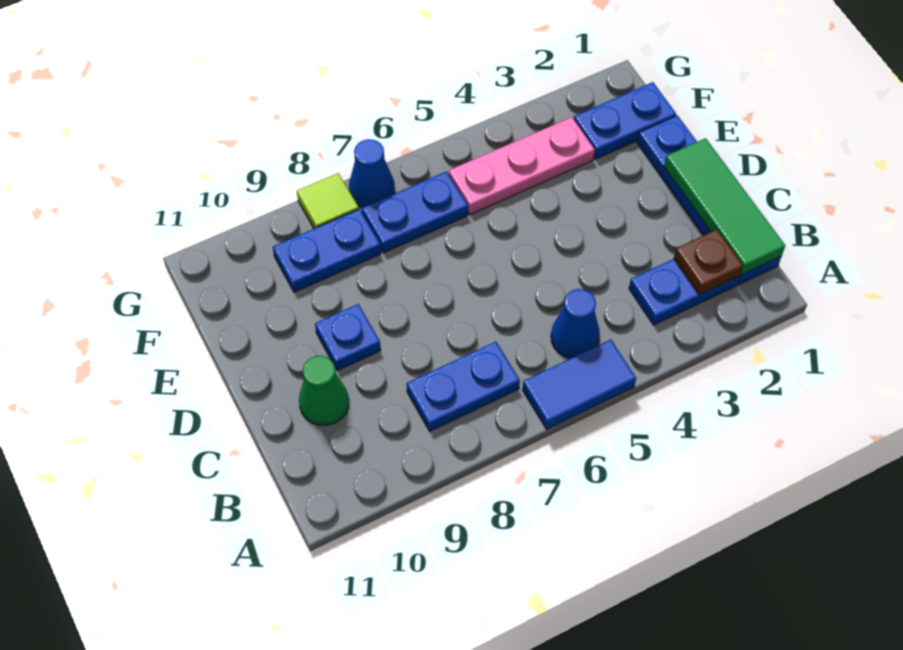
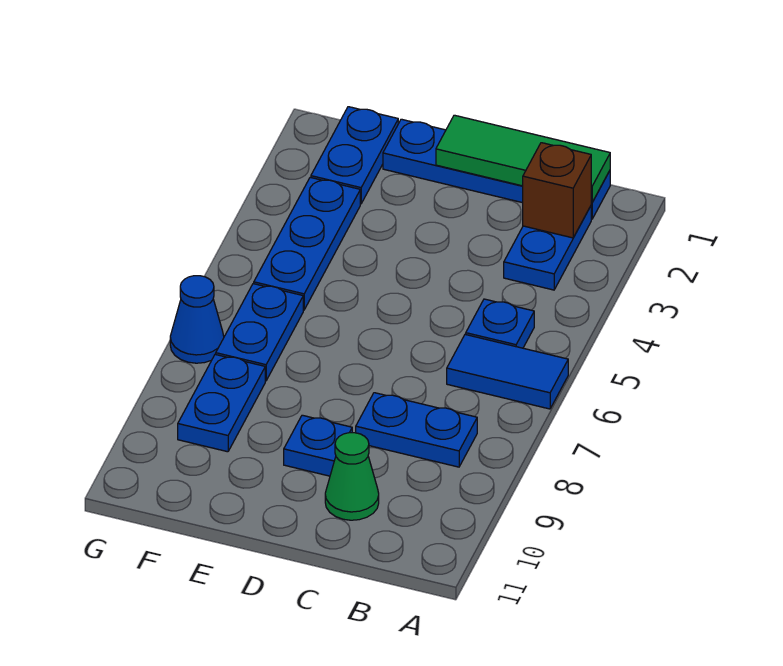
blue tile A5:A6 level 1 -> blue tile A6:B6 level 1
brown plate B2 level 2 -> brown brick B2 level 2
blue cone B5 level 1 -> blue plate B5 level 1
blue plate B7:B8 level 1 -> blue plate B8:C8 level 1
pink plate F3:F5 level 1 -> blue plate F3:F5 level 1
lime tile G8 level 1 -> none

